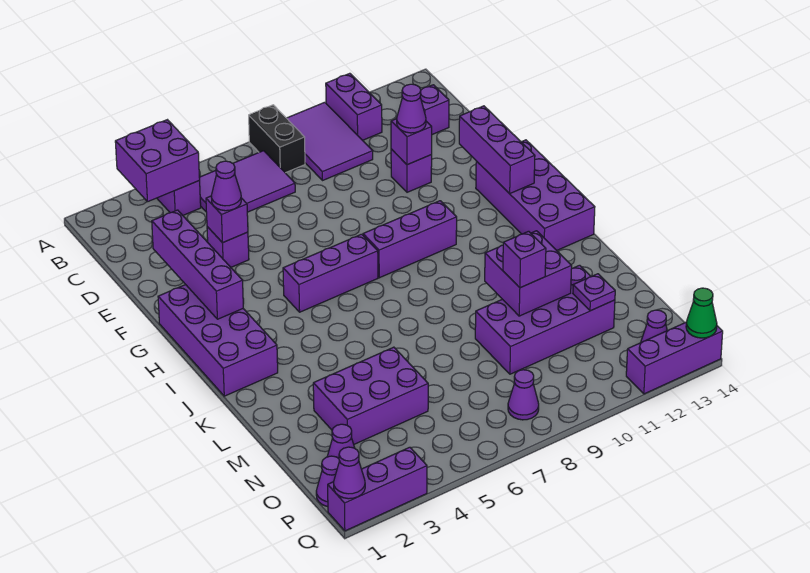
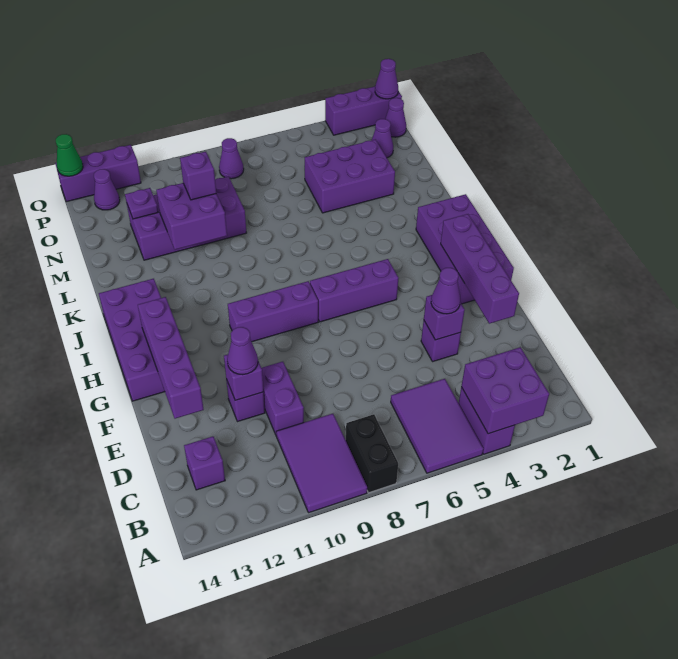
purple brick A11:B11 level 1 -> purple brick D10:E10 level 1
purple tile B5:C7 level 1 -> purple tile A5:C6 level 1
purple brick F13:H13 level 2 -> purple brick E13:H13 level 2

